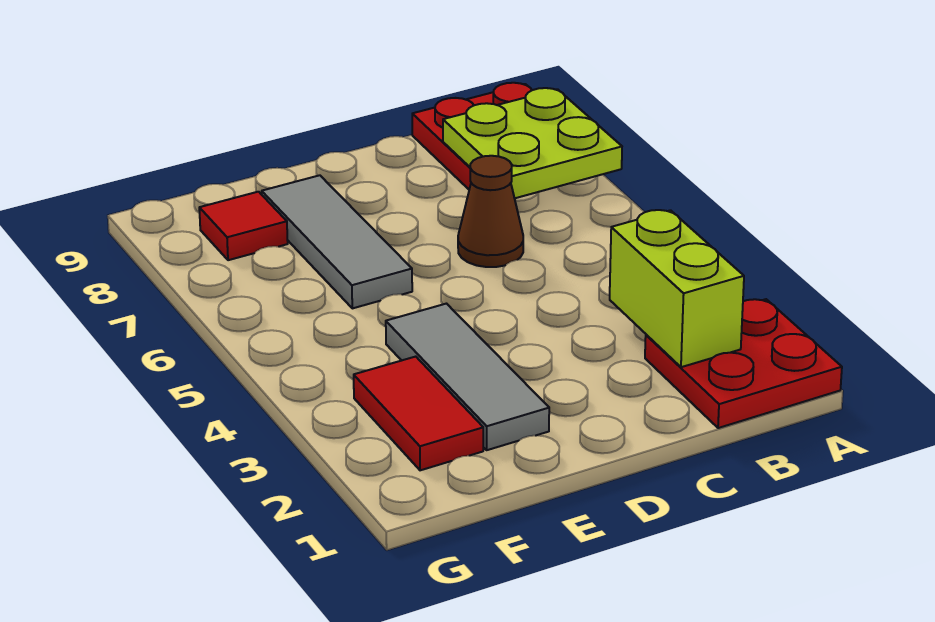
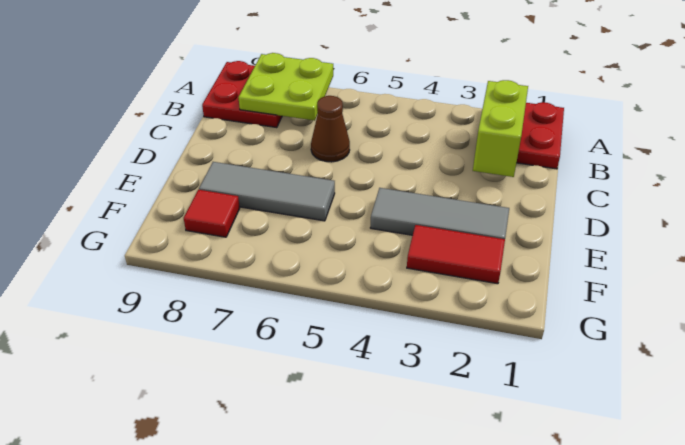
lime brick B2:B3 level 2 -> lime brick B2:C2 level 2

